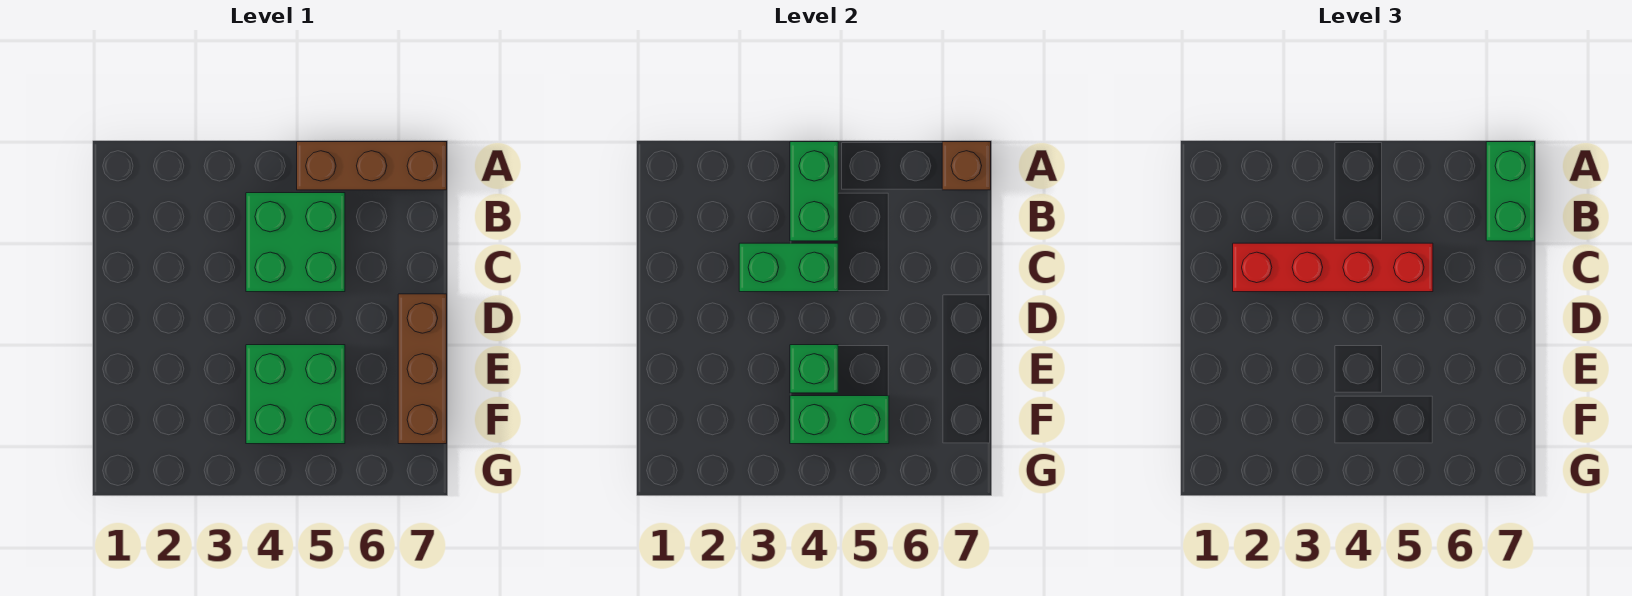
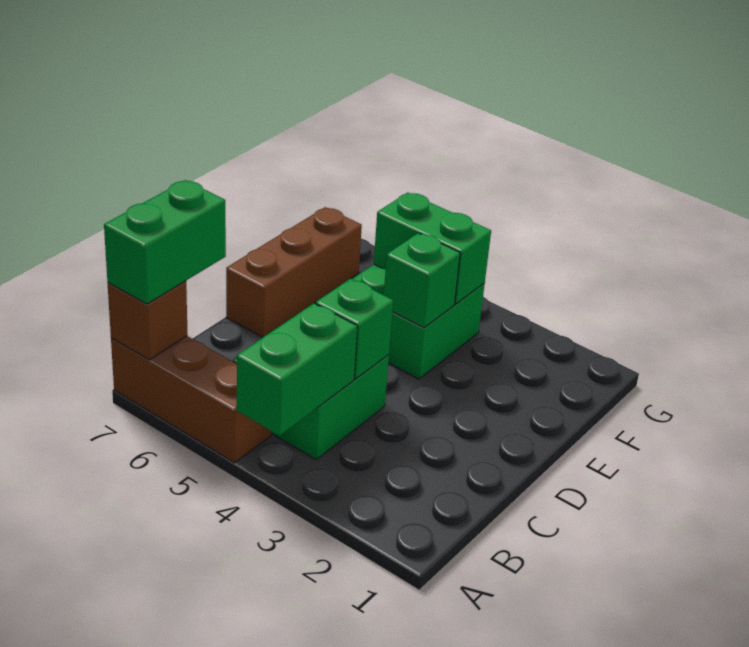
red brick C2:C5 level 3 -> none
green brick C3:C4 level 2 -> green brick C4 level 2

